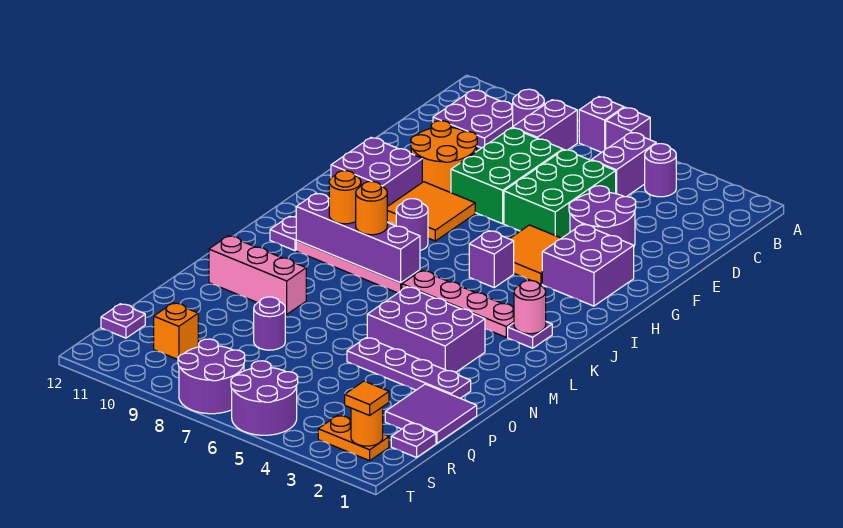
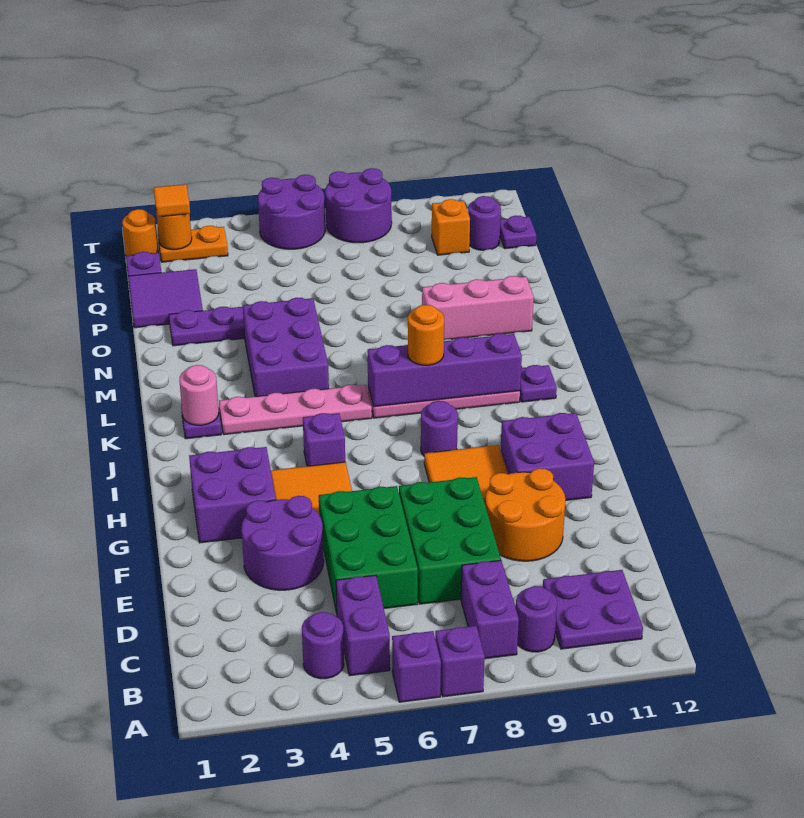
orange round brick K9 level 3 -> orange round brick S1 level 1
purple brick M3:N5 level 1 -> purple brick L4:N5 level 1
purple round brick P8 level 1 -> purple round brick R11 level 1

